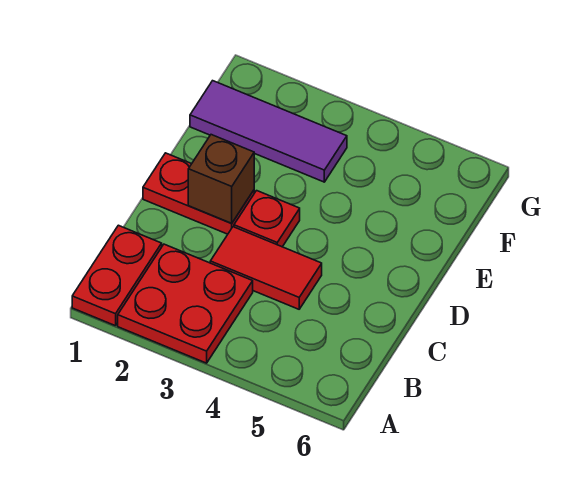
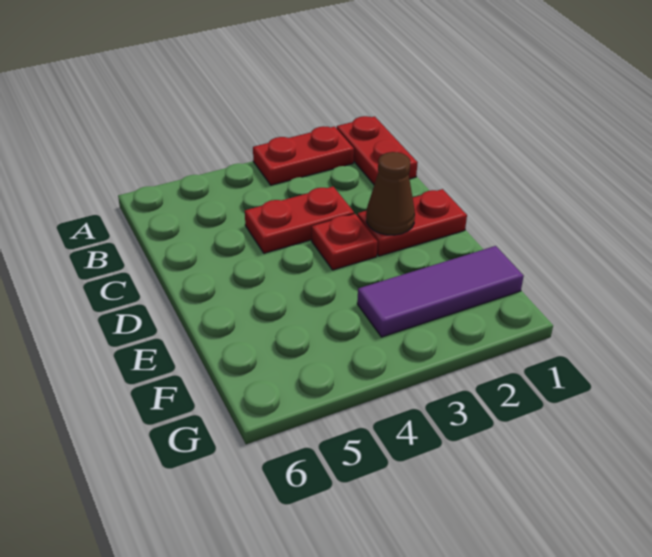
red plate A2:B3 level 1 -> red plate A2:A3 level 1
red tile C3:C4 level 1 -> red plate C3:C4 level 1
brown brick D2 level 2 -> brown cone D2 level 2

